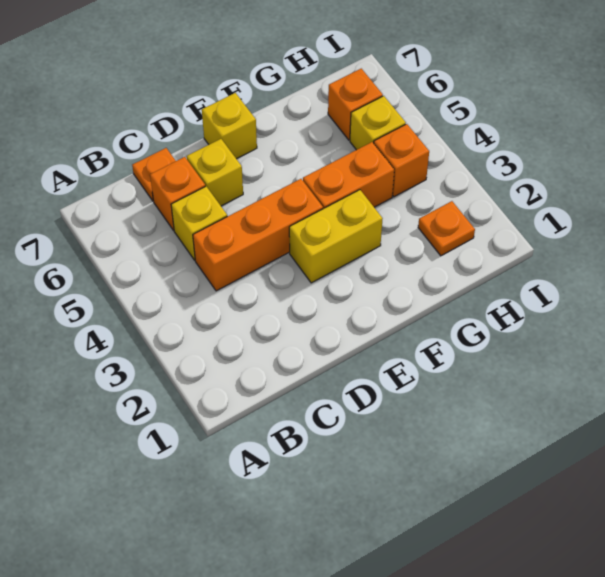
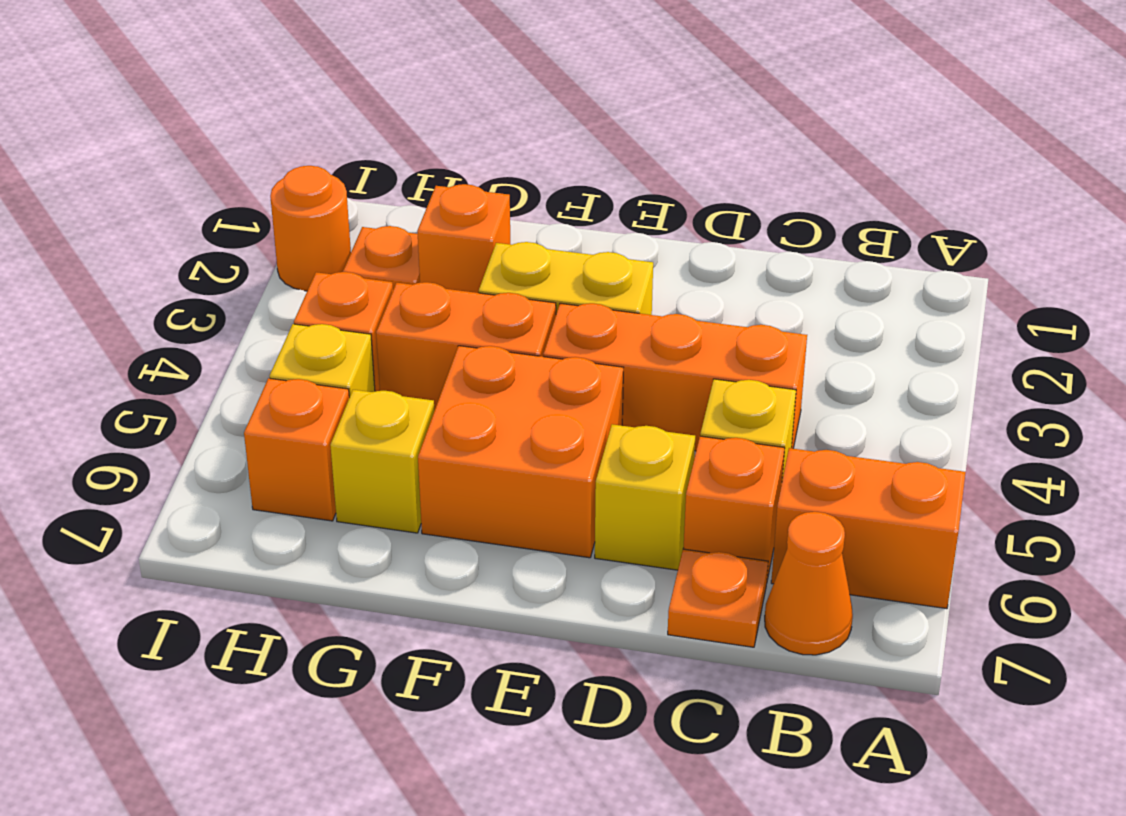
none -> orange brick A6:B6 level 1
none -> orange cone B7 level 1
none -> orange brick E5:F6 level 1
yellow brick E7 level 1 -> yellow brick G6 level 1
none -> orange brick G2 level 1
none -> orange round brick I2 level 1

